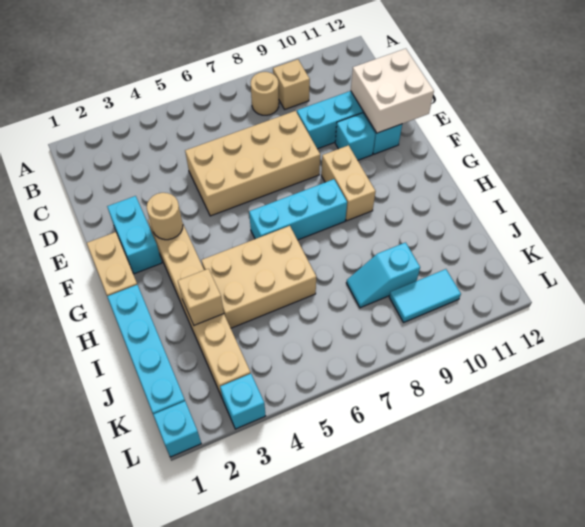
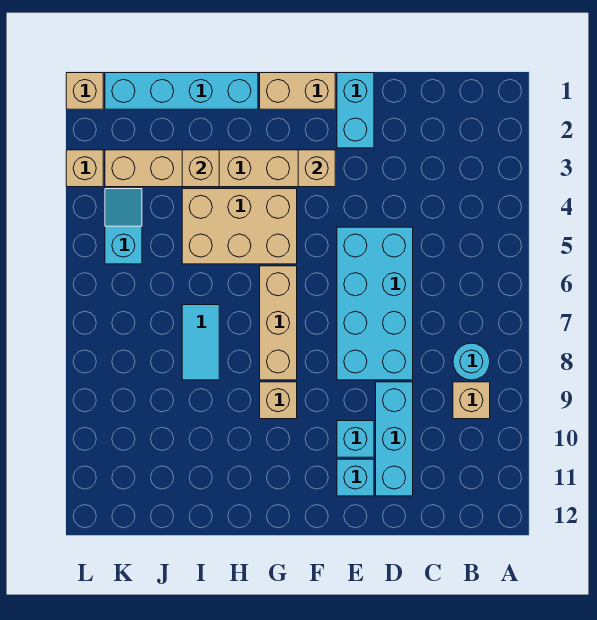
tan round brick B8 level 1 -> cyan round brick B8 level 1
tan brick D5:E8 level 1 -> cyan brick D5:E8 level 1
white brick D11:E12 level 2 -> none
cyan brick E2:F2 level 1 -> cyan brick E1:E2 level 1
tan round brick F3 level 2 -> tan brick F3 level 2
tan brick F9:G9 level 1 -> tan brick G9 level 1
cyan brick G6:G8 level 1 -> tan brick G6:G8 level 1
tan brick H4:I6 level 1 -> tan brick G4:I5 level 1
cyan slope J8:J9 level 1 top 9 -> cyan slope K4:K5 level 1 top 5
cyan tile K9:K10 level 1 -> cyan tile I7:I8 level 1
cyan brick L1 level 1 -> tan brick L1 level 1
cyan brick L3 level 1 -> tan brick L3 level 1

